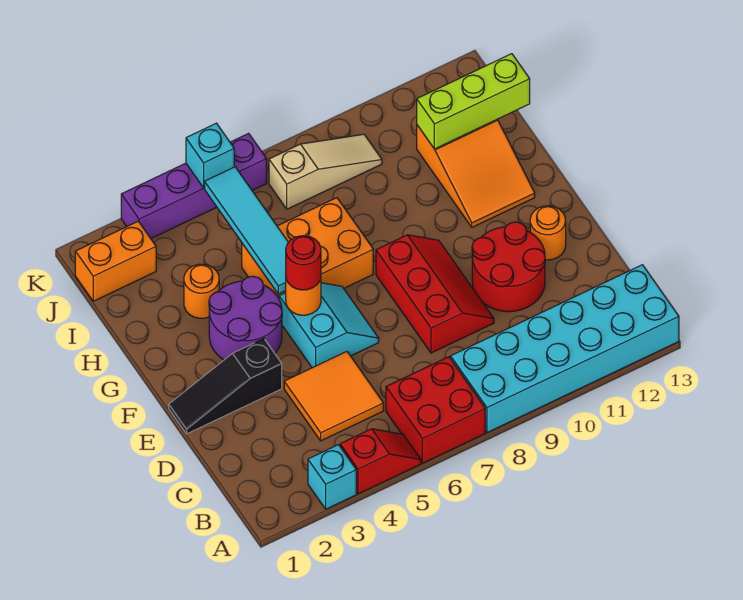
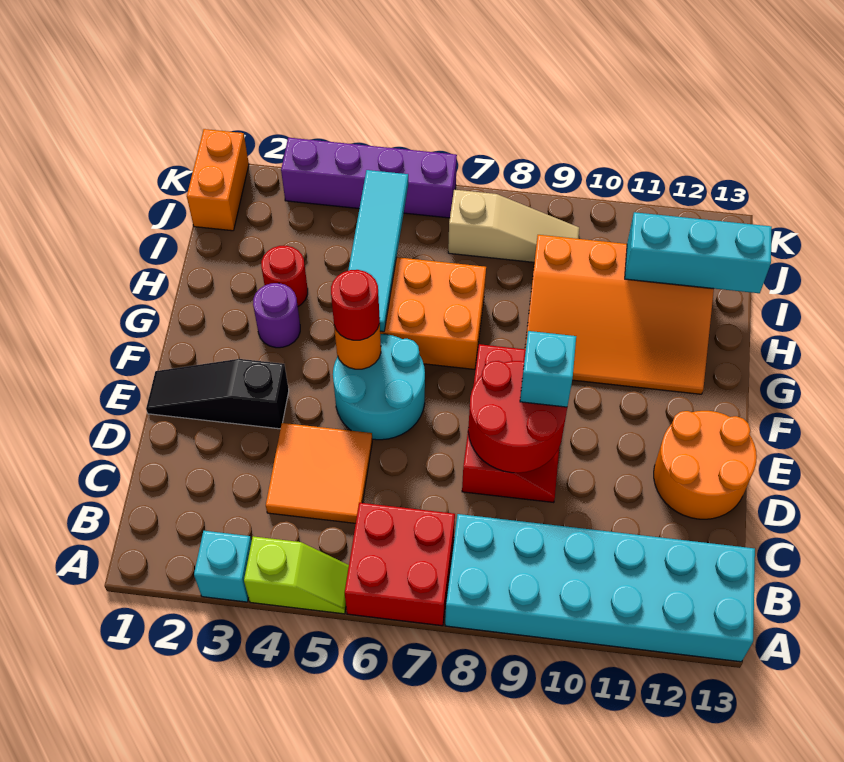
red slope A4:A5 level 1 top 4 -> lime slope A4:A5 level 1 top 4
red round brick D10:E11 level 1 -> red round brick D8:E9 level 2
cyan slope E5:F6 level 1 top 5 -> cyan round brick E5:F6 level 1
orange round brick E12 level 1 -> orange round brick D12:E13 level 1
purple round brick F3:G4 level 1 -> purple round brick G3 level 1
orange slope G11:I12 level 1 top I -> orange slope G9:I12 level 1 top I
orange round brick H3 level 1 -> red round brick H3 level 1
lime brick I11:I13 level 2 -> cyan brick I11:I13 level 2
orange brick J1:J2 level 1 -> orange brick J1:K1 level 1
cyan brick K5 level 2 -> cyan brick E9 level 3

